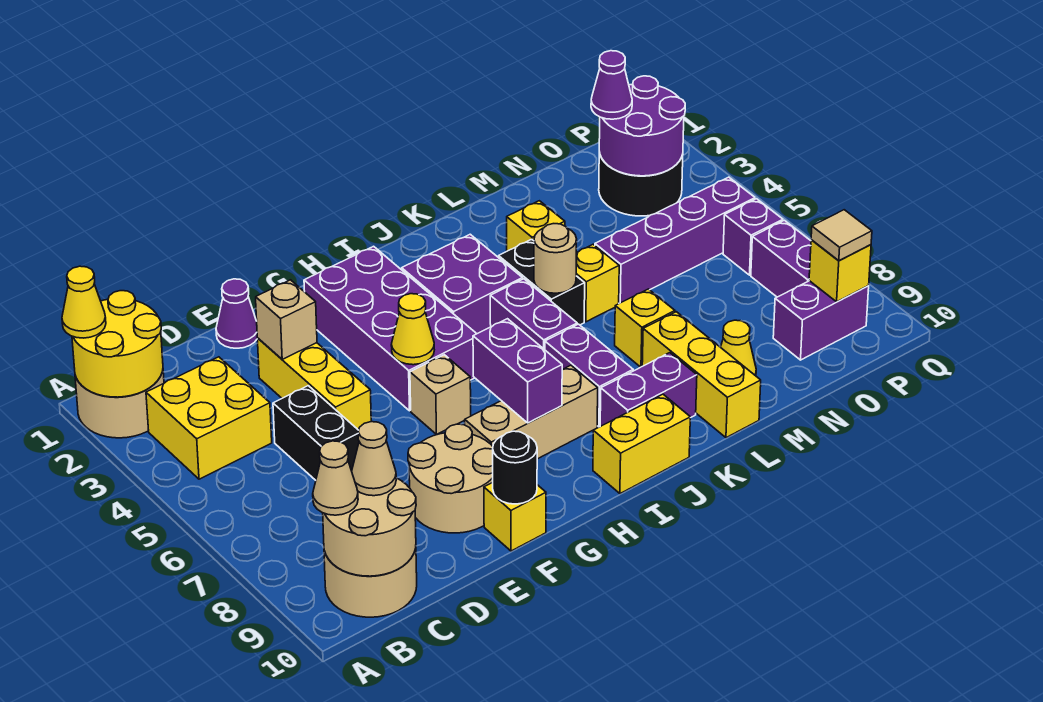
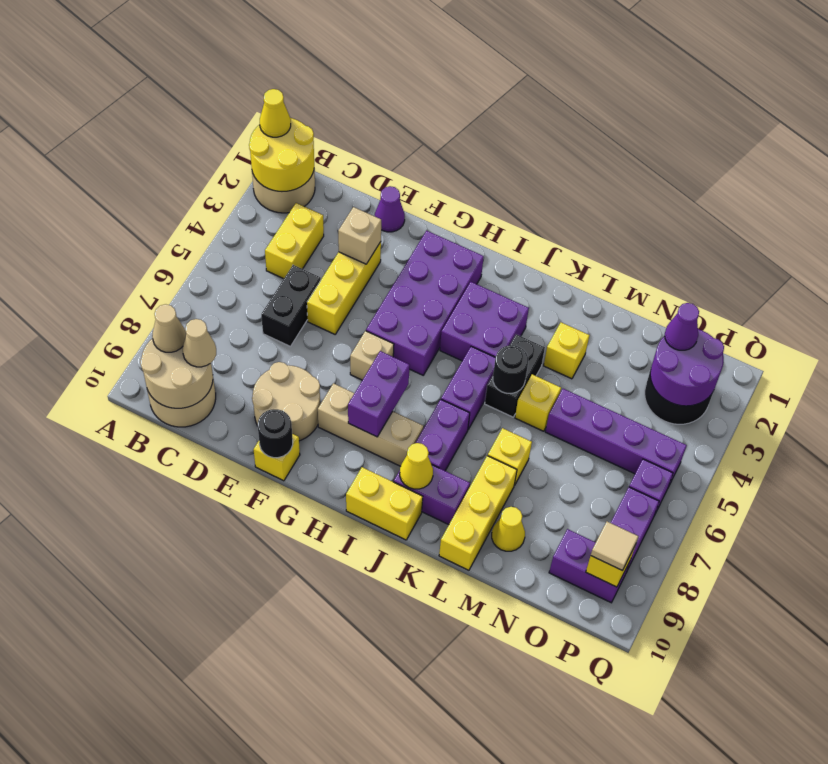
yellow brick B3:C4 level 1 -> yellow brick C3:C4 level 1
yellow cone G5 level 2 -> yellow cone J9 level 2
tan round brick K5 level 2 -> black round brick K5 level 2

